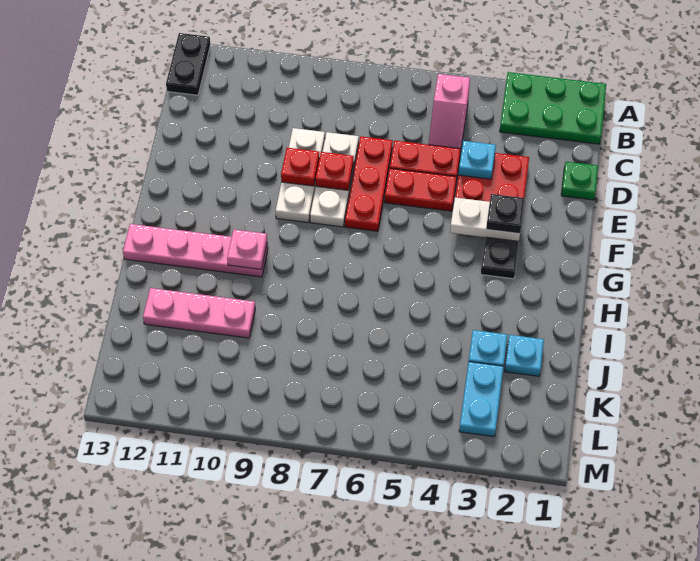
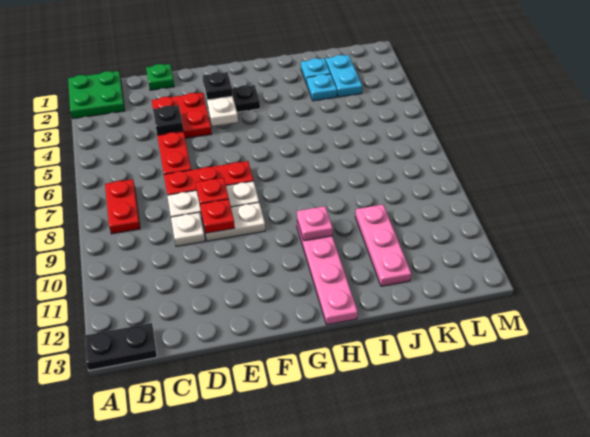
green plate A1:B3 level 1 -> green plate A1:B2 level 1
pink slope B5:C5 level 1 top B -> none
cyan plate D4 level 2 -> black plate D4 level 2
red plate E5:E6 level 1 -> red plate B7:B8 level 1
cyan plate K3:L3 level 1 -> cyan plate K2:K3 level 1

